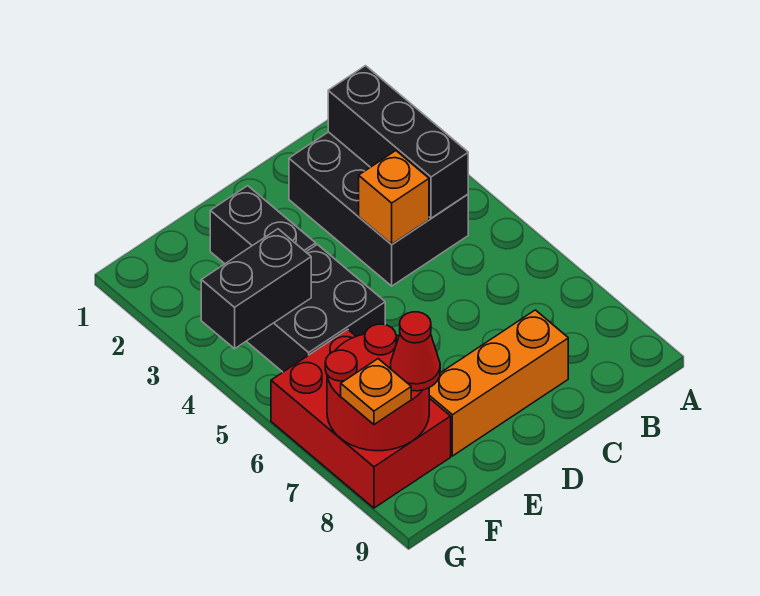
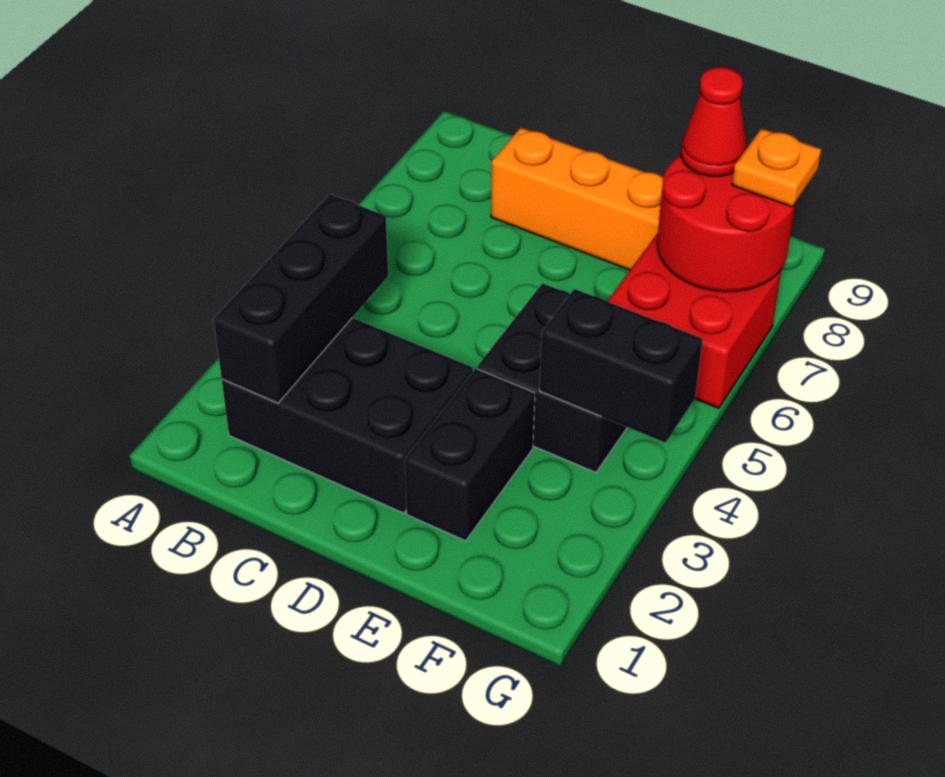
black brick B2:C4 level 1 -> black brick B2:D3 level 1
orange brick C4 level 2 -> none
red brick F6:G8 level 1 -> red brick F6:G7 level 1

